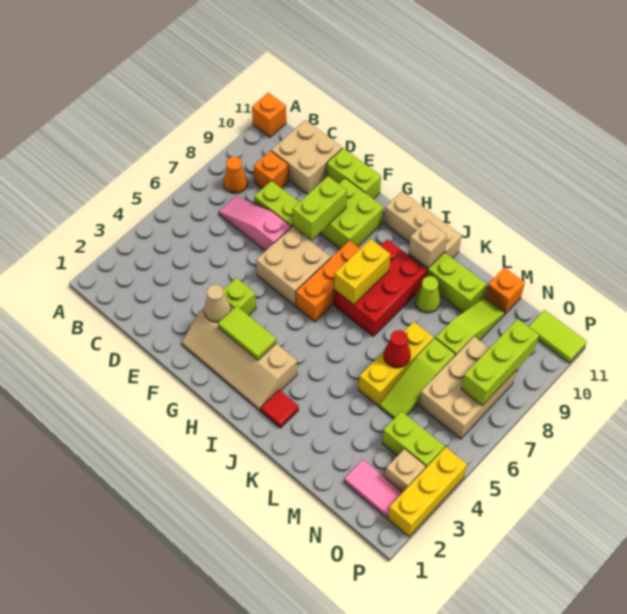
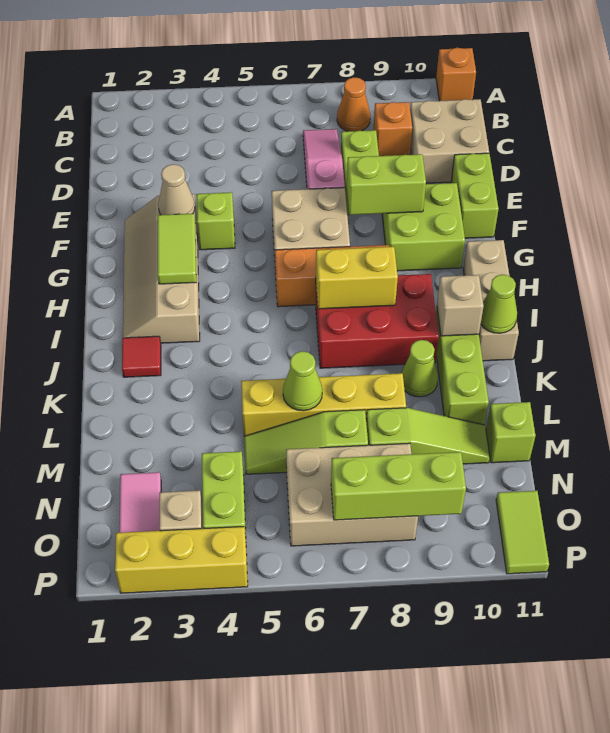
none -> lime cone J11 level 2
yellow brick L5:L7 level 1 -> yellow brick L5:L8 level 1
red cone L6 level 2 -> lime cone L6 level 2
orange brick M11 level 1 -> lime brick M11 level 1

